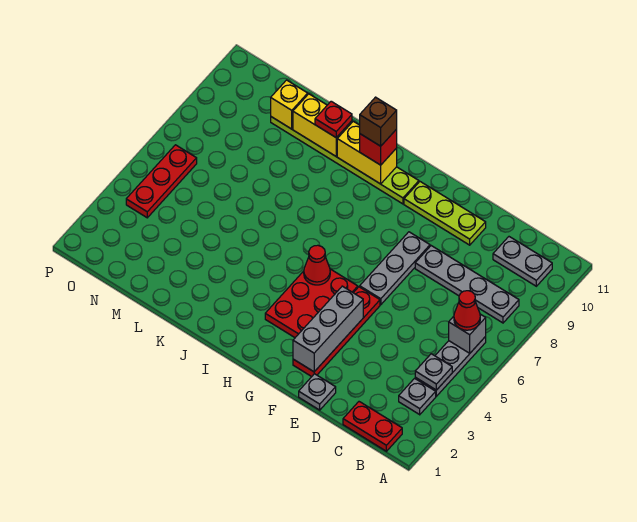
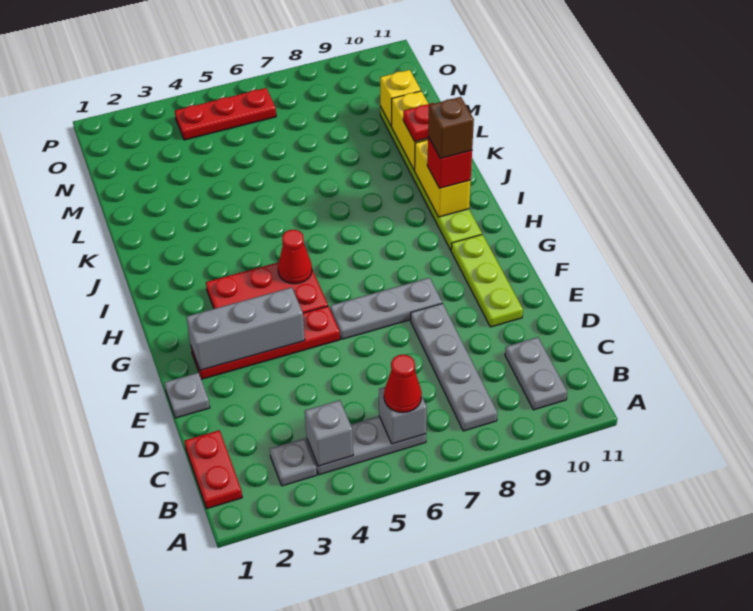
grey plate B4 level 2 -> grey brick B4 level 2

